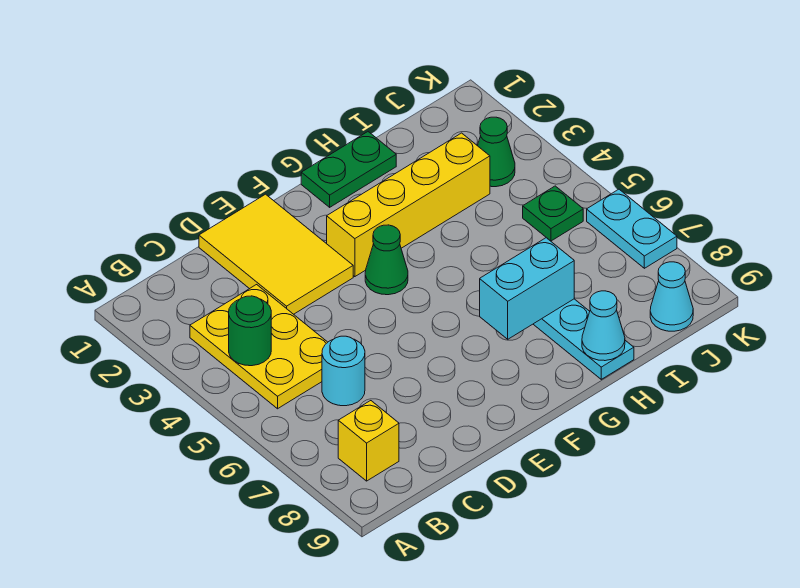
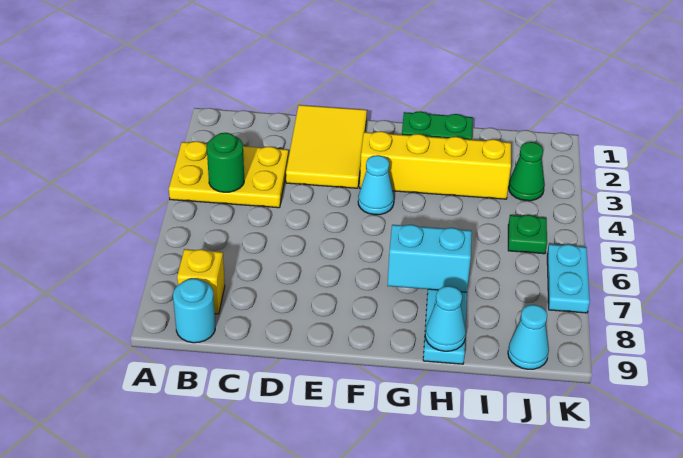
yellow plate B3:C5 level 1 -> yellow plate A3:C4 level 1
cyan round brick C6 level 1 -> cyan round brick B9 level 1
green cone F4 level 1 -> cyan cone F4 level 1

